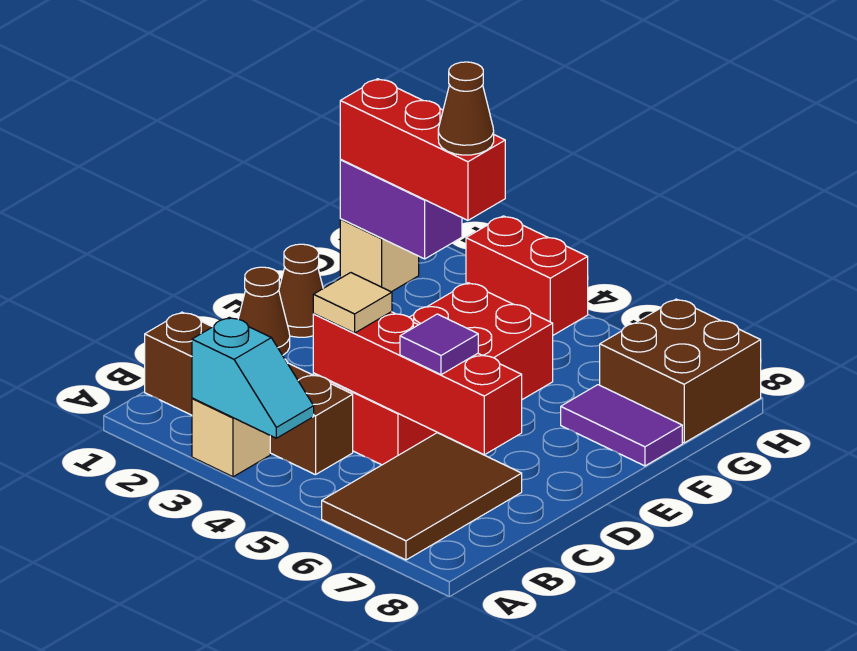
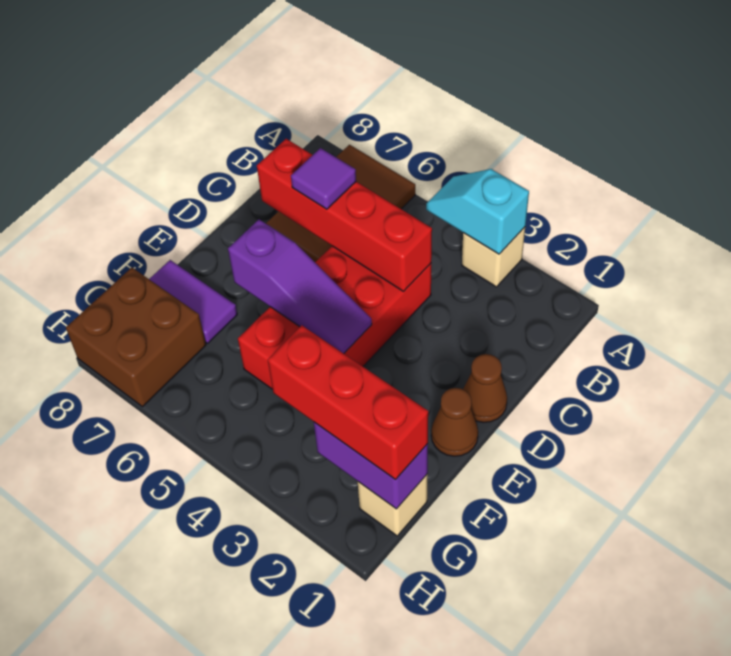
brown brick B1:B4 level 1 -> none
tan tile C4 level 3 -> none
none -> purple slope E4:E6 level 2 top 6
brown cone G3 level 4 -> none
red brick H3:H4 level 1 -> none

